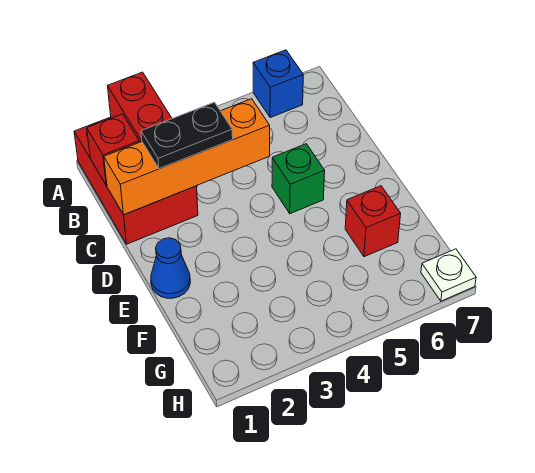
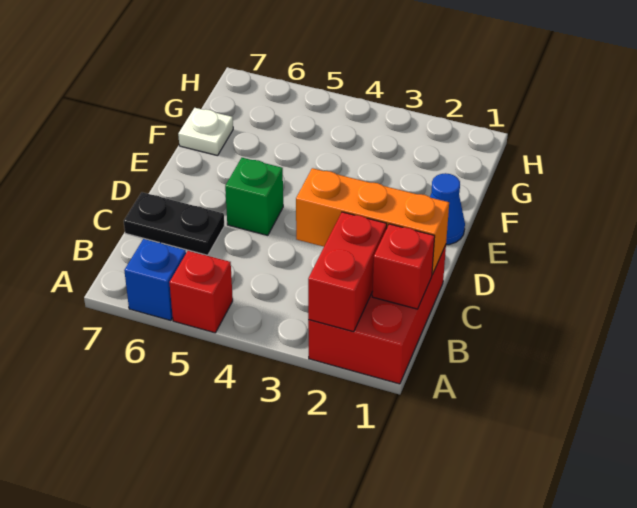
orange brick C1:C4 level 2 -> orange brick C1:C3 level 2
black plate C2:C3 level 3 -> black plate C6:C7 level 1
red brick F6 level 1 -> red brick A5 level 1
white plate H7 level 1 -> white plate F7 level 1

